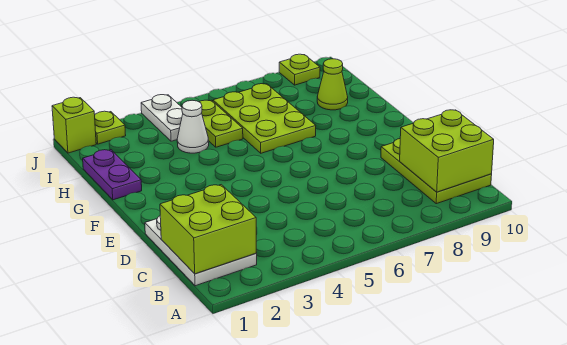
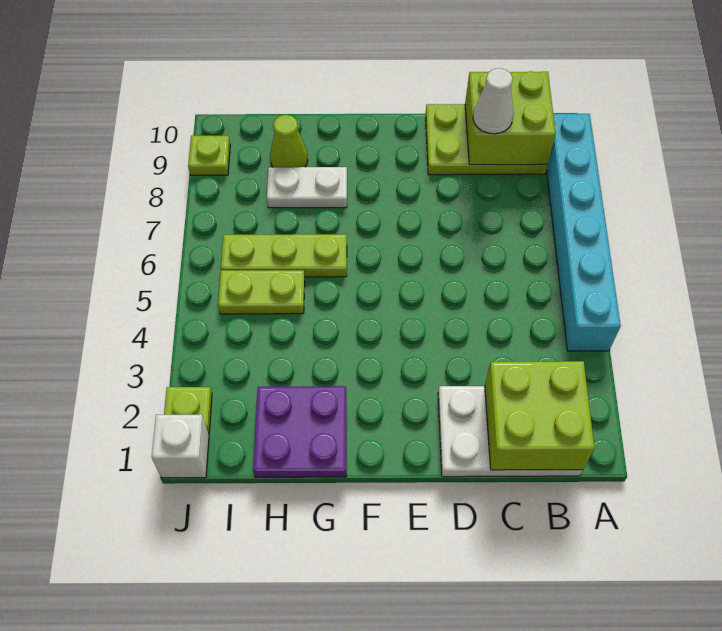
none -> cyan brick A4:A9 level 1
purple plate G1:H1 level 1 -> purple plate G1:H2 level 1
lime plate G6:I7 level 1 -> lime plate G6:I6 level 1
white cone H4 level 1 -> white cone C9 level 3
white plate I4:J4 level 1 -> white plate G8:H8 level 1
lime brick J1 level 1 -> white brick J1 level 1

